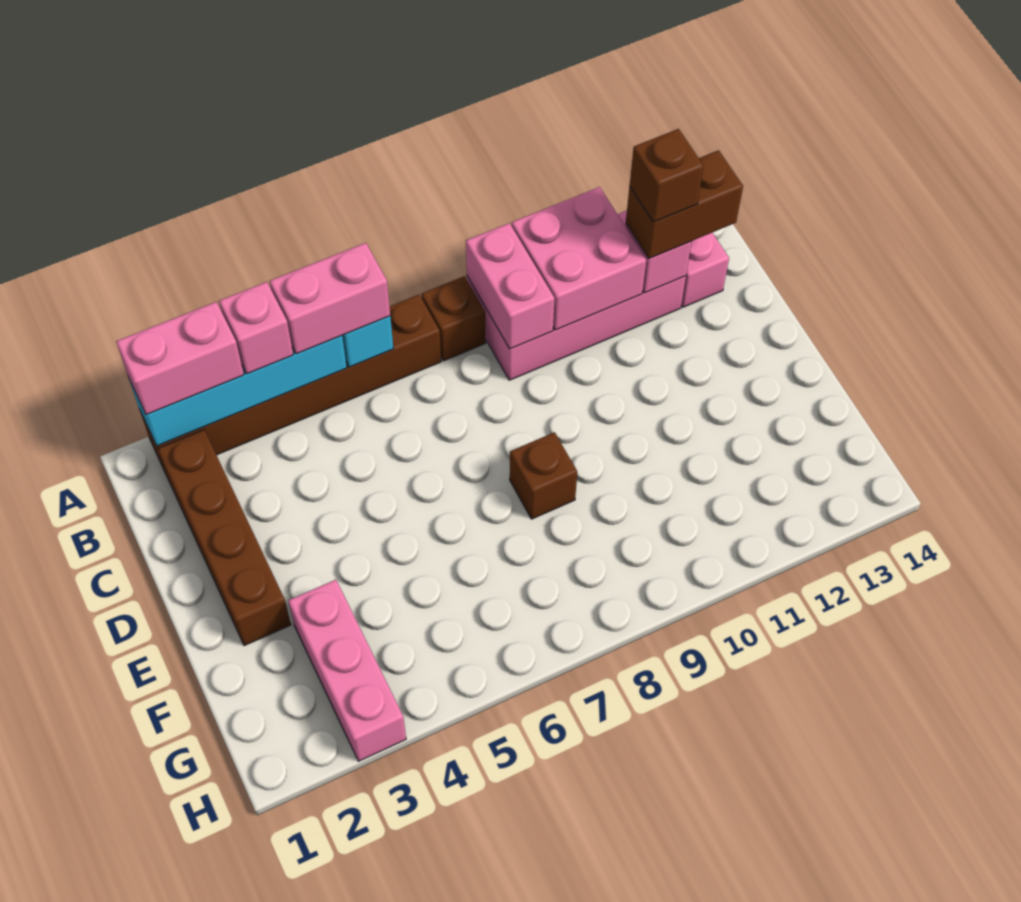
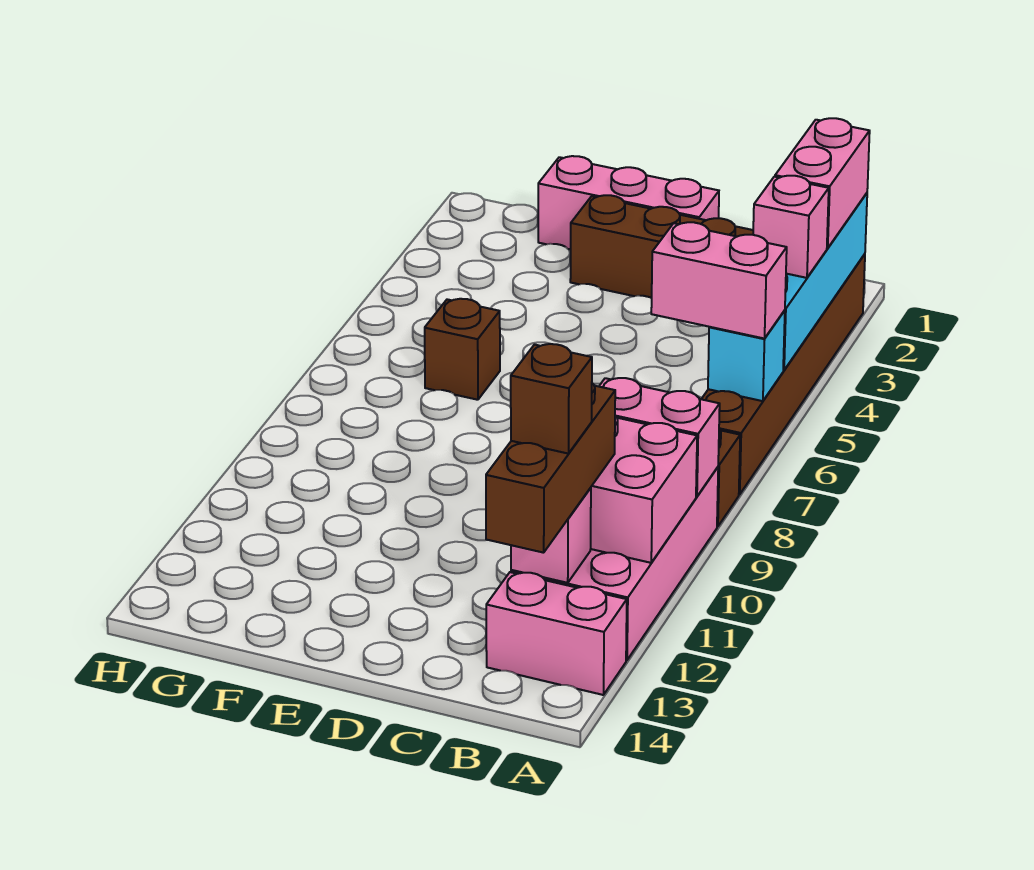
pink brick A5:A6 level 3 -> pink brick A6:B6 level 3
brown brick B12:B13 level 3 -> brown brick B11:B13 level 3
brown brick E8 level 1 -> brown brick F6 level 1
pink brick F3:H3 level 1 -> pink brick D1:F1 level 1

